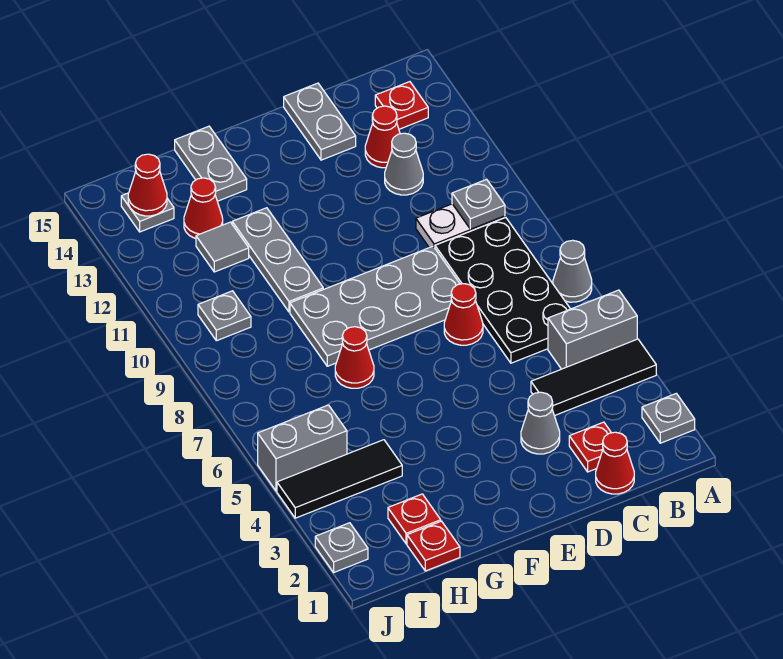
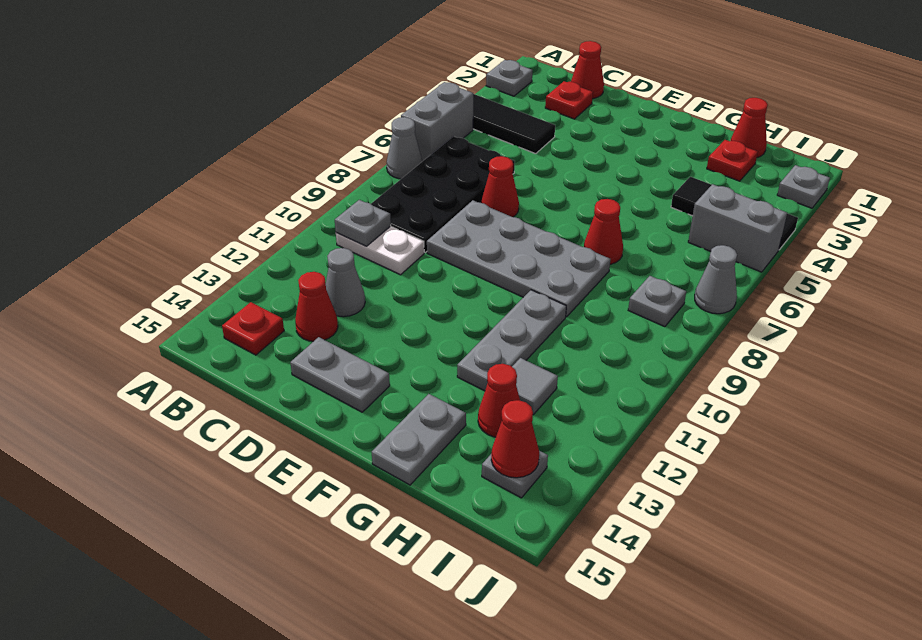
grey brick A5:B5 level 1 -> grey brick A5:A6 level 1
grey cone D3 level 1 -> grey cone J7 level 1
grey plate D14:D15 level 1 -> grey plate D14:E14 level 1
red plate H1 level 1 -> red cone H1 level 1
grey plate I10 level 1 -> grey plate I8 level 1

